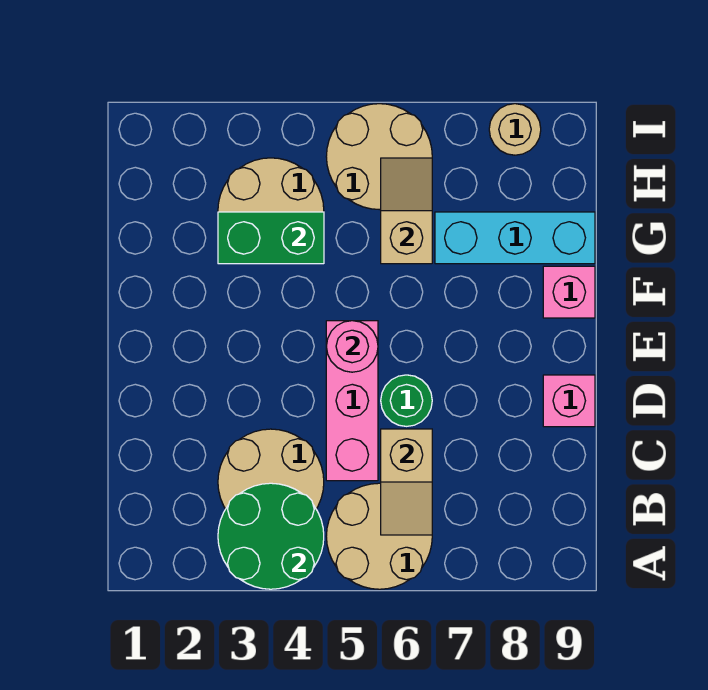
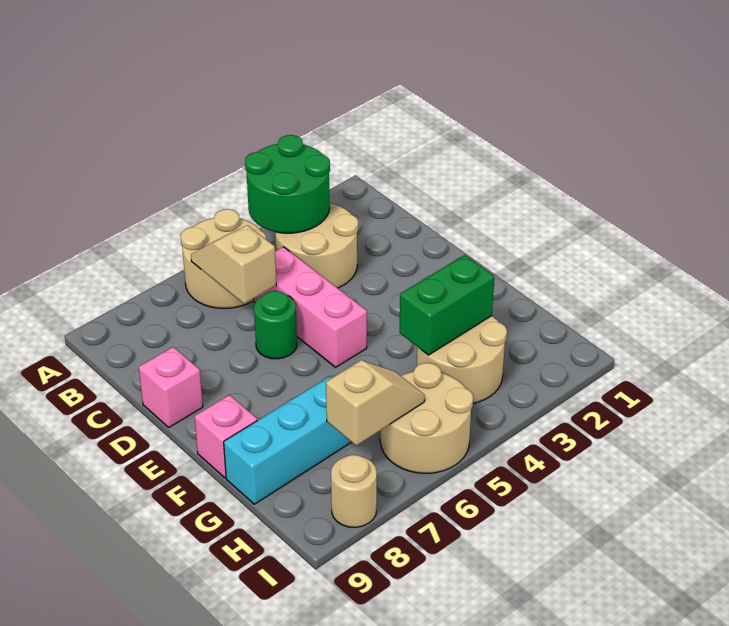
pink round brick E5 level 2 -> none
tan slope G6:H6 level 2 top G -> tan slope H6:H7 level 2 top 7

